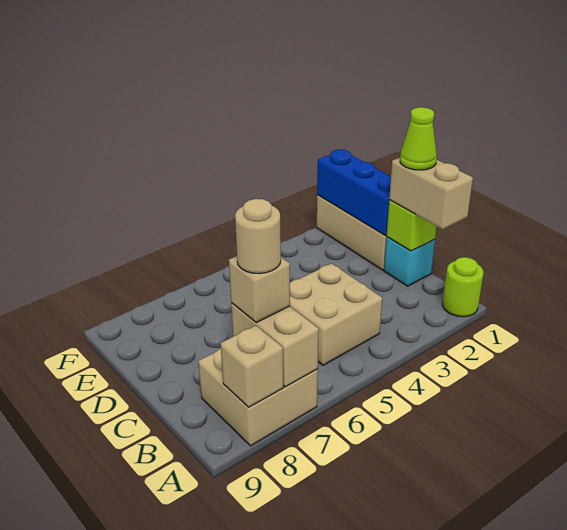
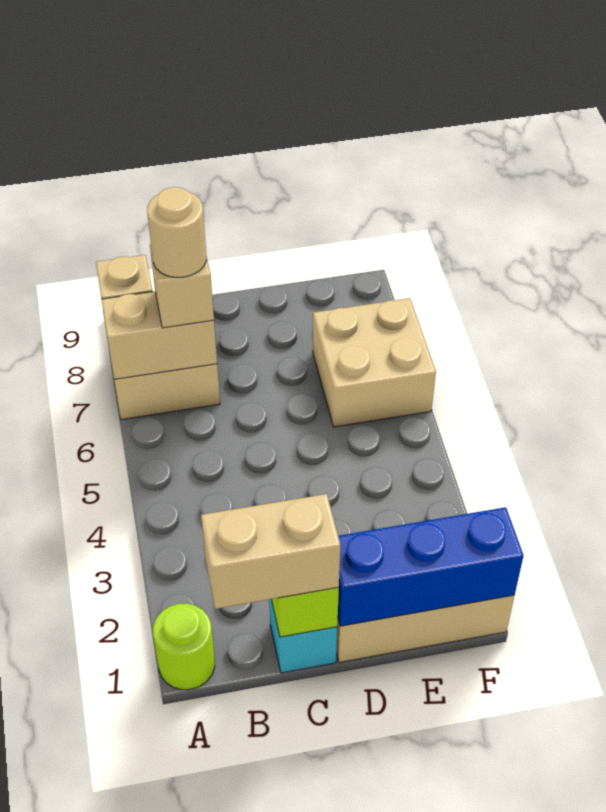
tan brick B4:C5 level 1 -> tan brick E6:F7 level 1
lime cone C1 level 4 -> none

